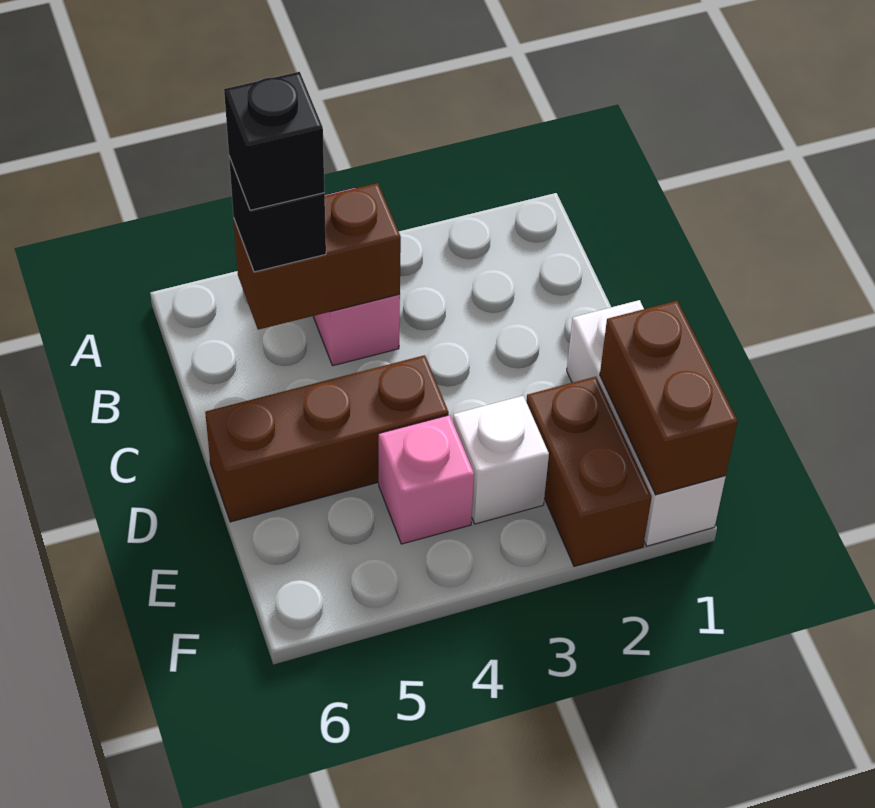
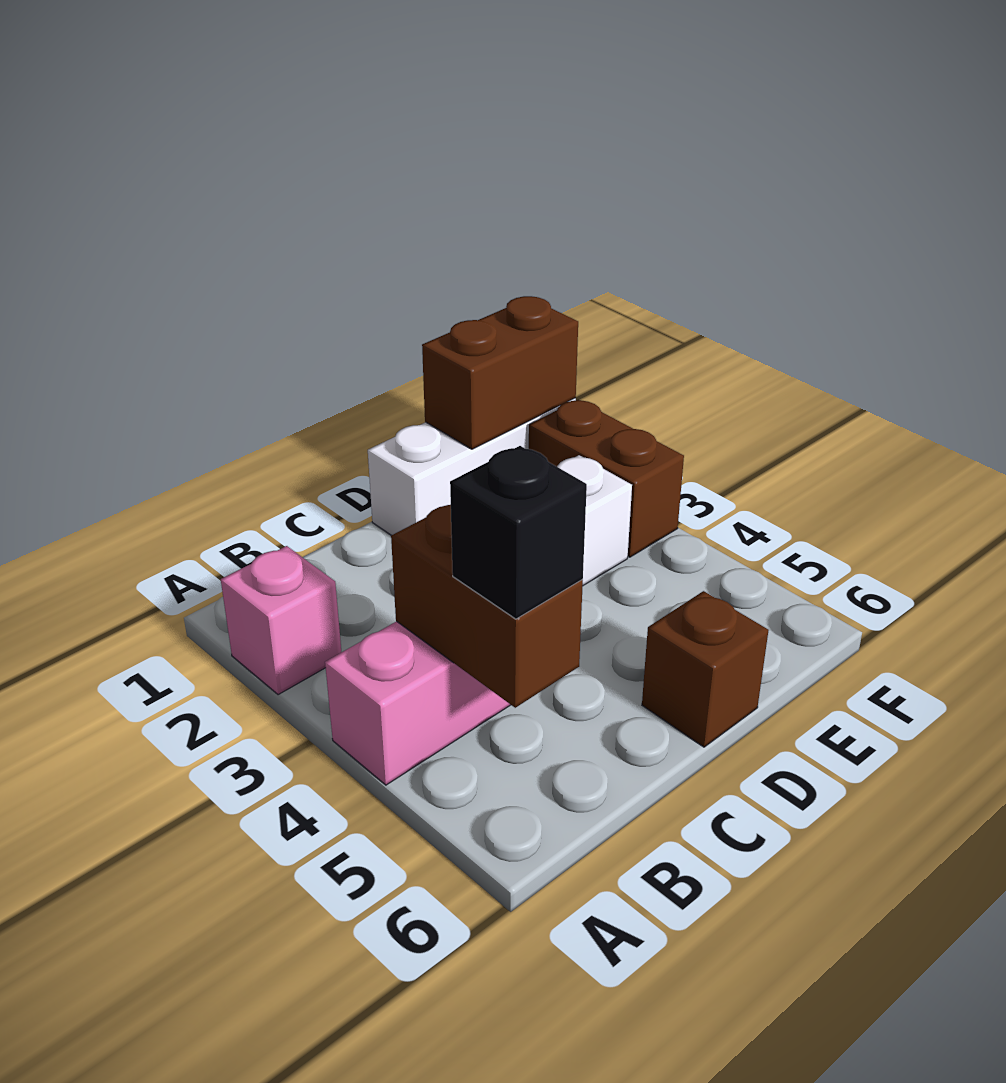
black brick B5 level 4 -> none
brown brick D4:D6 level 1 -> brown brick D6 level 1
brown brick E2:F2 level 1 -> brown brick F2:F3 level 1
pink brick E4 level 1 -> pink brick A2 level 1

